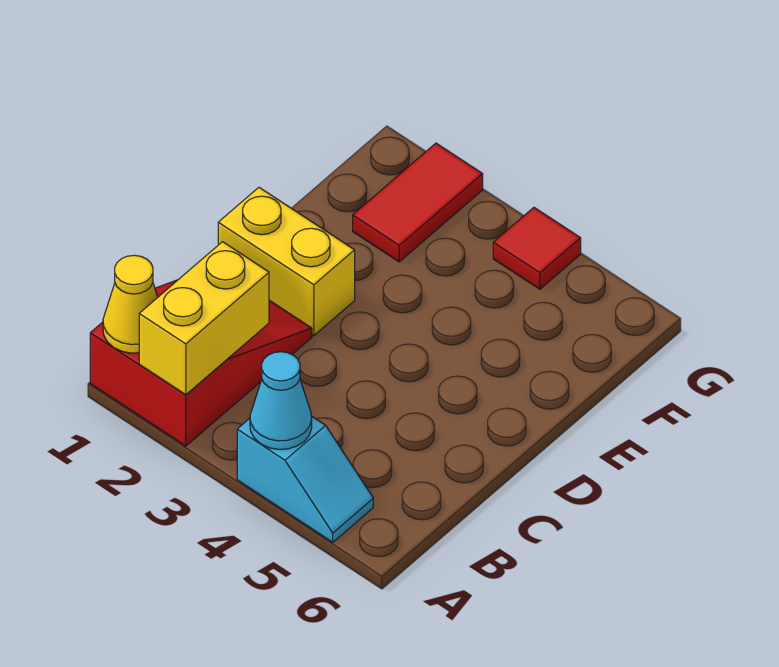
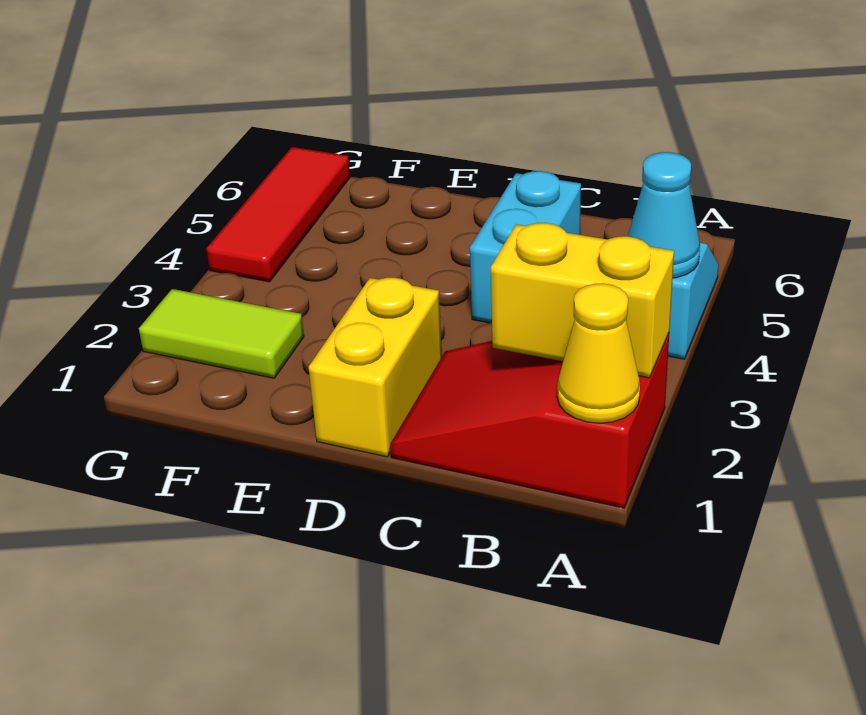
none -> cyan brick C4:C5 level 1
red tile F2:G2 level 1 -> lime tile F2:G2 level 1
red tile G4 level 1 -> red tile G4:G6 level 1

